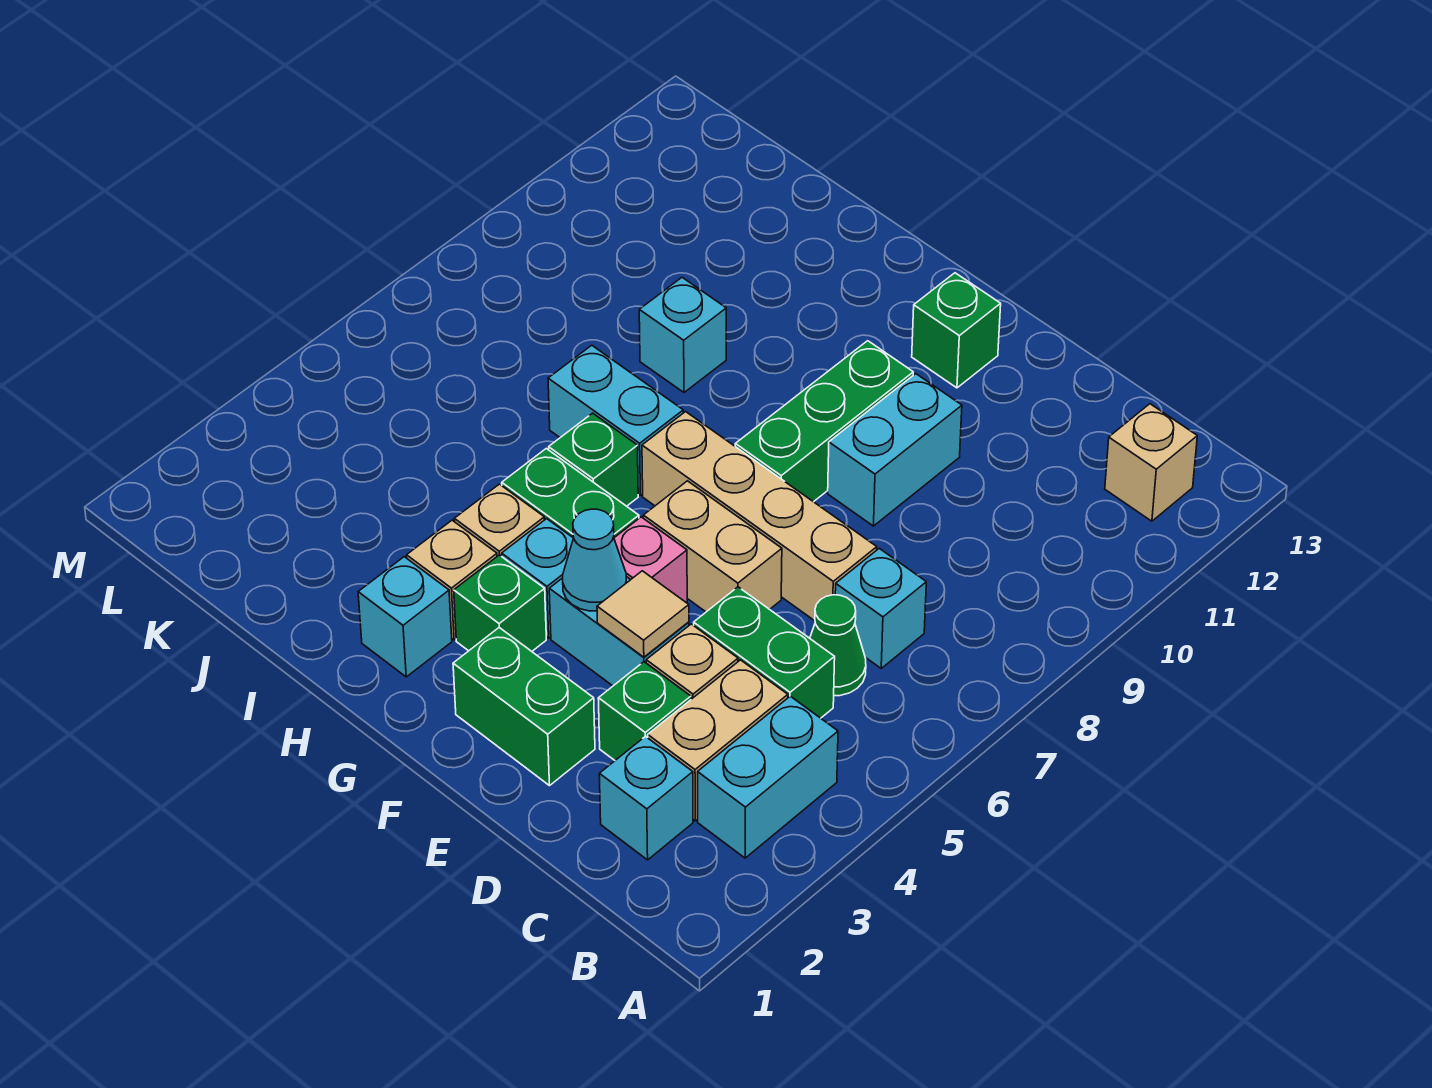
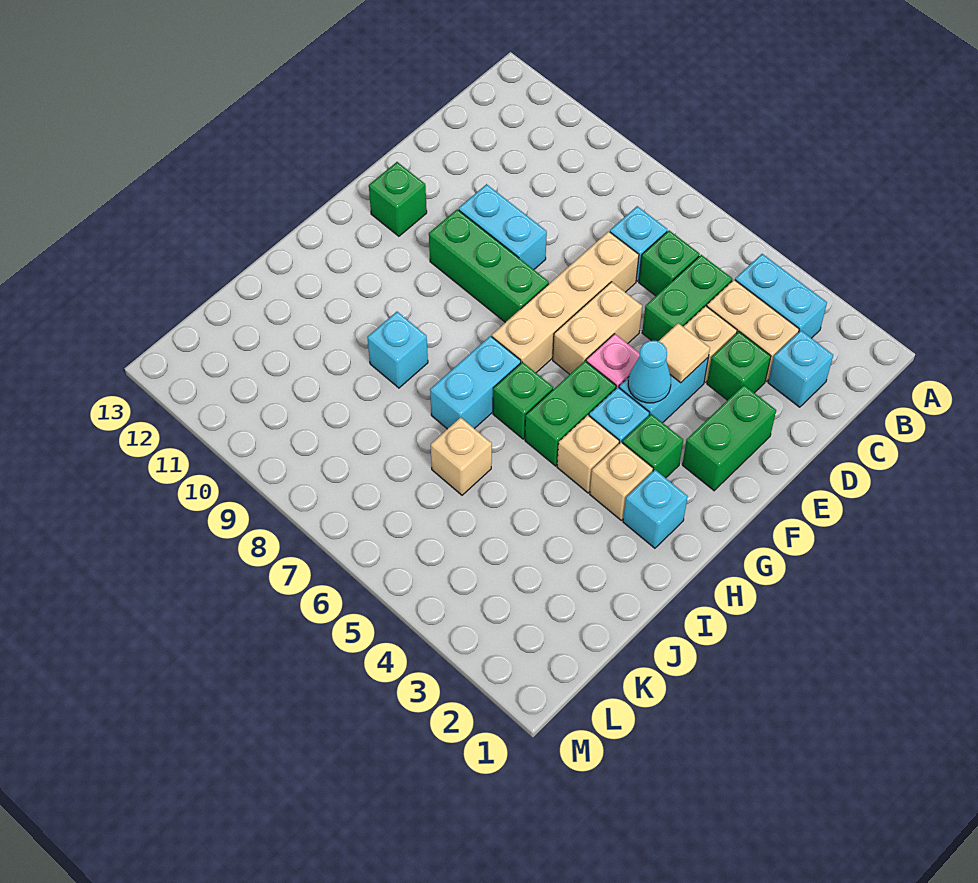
tan brick B12 level 1 -> tan brick J6 level 1
green cone C6 level 1 -> green brick C6 level 1

